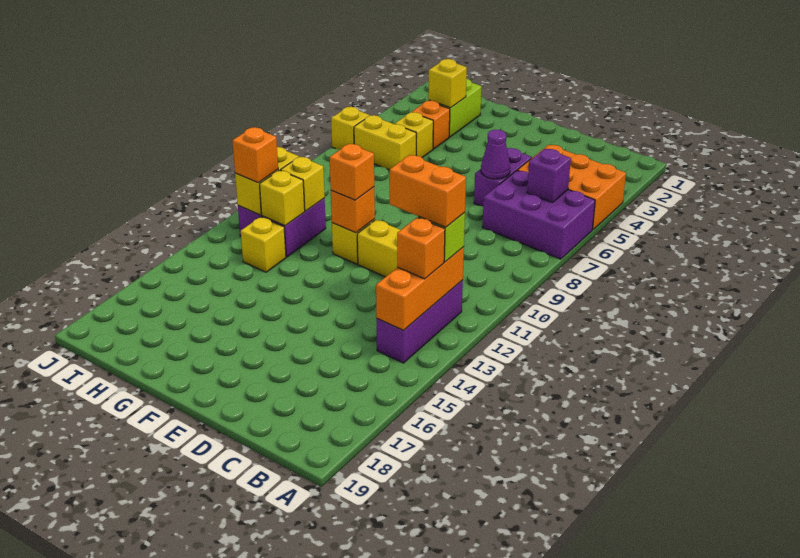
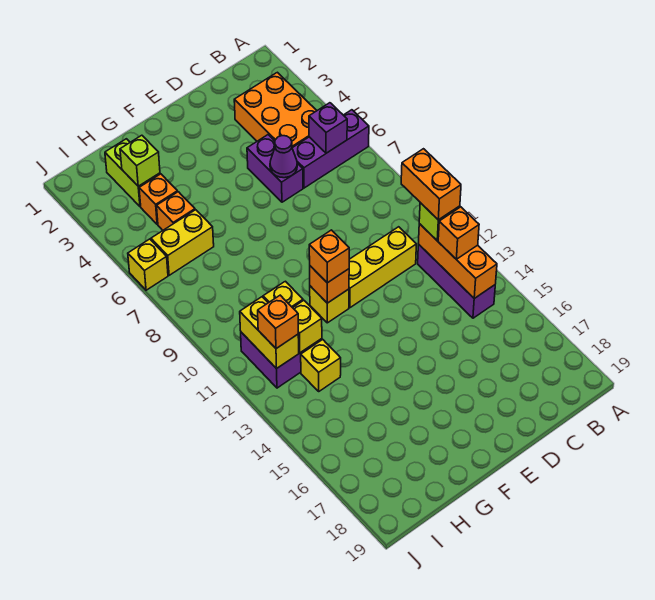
orange brick A4:C5 level 1 -> orange brick B3:C5 level 1
purple brick A6:C7 level 1 -> purple brick A6:C6 level 1
orange brick B12:C12 level 4 -> orange brick B11:B12 level 4
yellow brick H3 level 2 -> lime brick H3 level 2
yellow brick H5 level 1 -> orange brick H5 level 1

